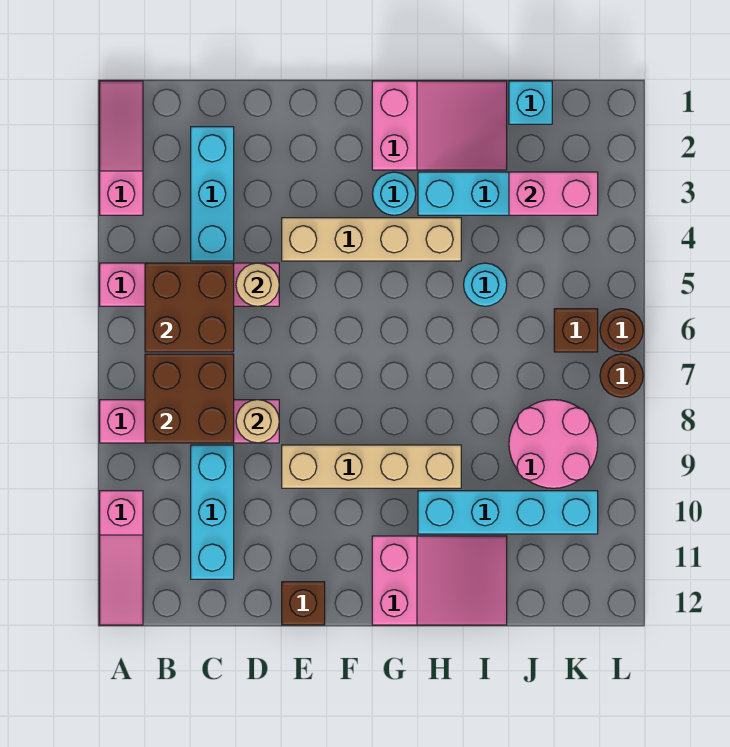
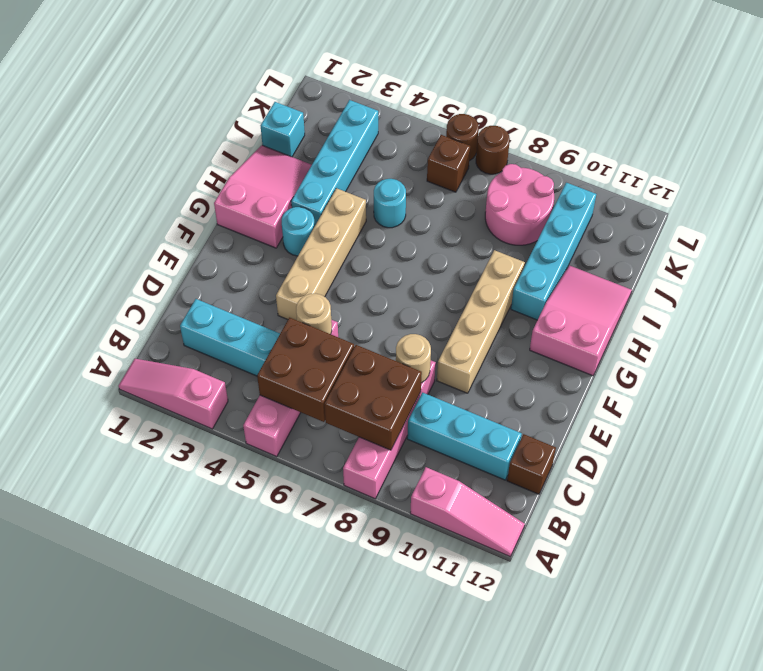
brown brick E12 level 1 -> brown brick C12 level 1
pink brick J3:K3 level 2 -> none

